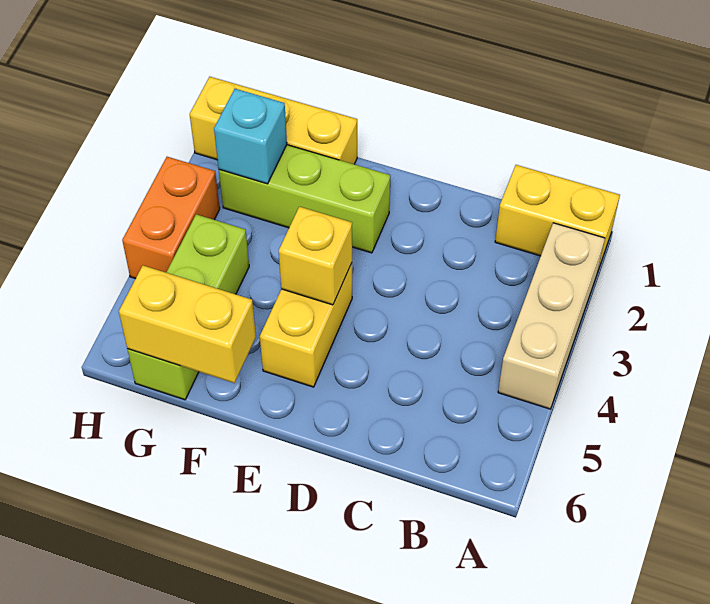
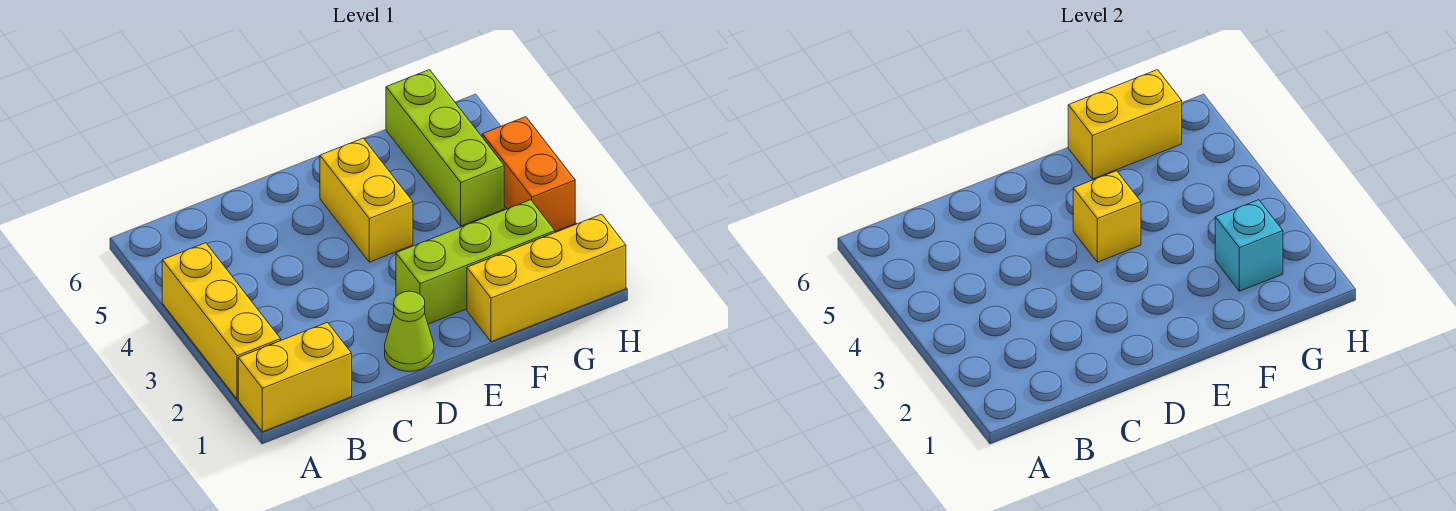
tan brick A2:A4 level 1 -> yellow brick A2:A4 level 1
none -> lime cone D1 level 1

